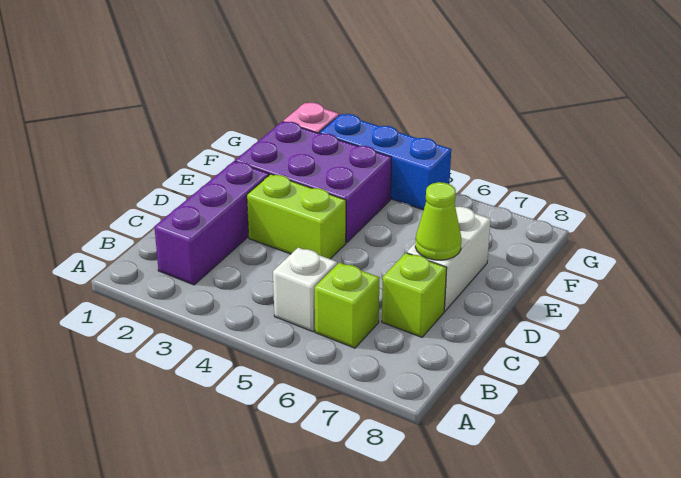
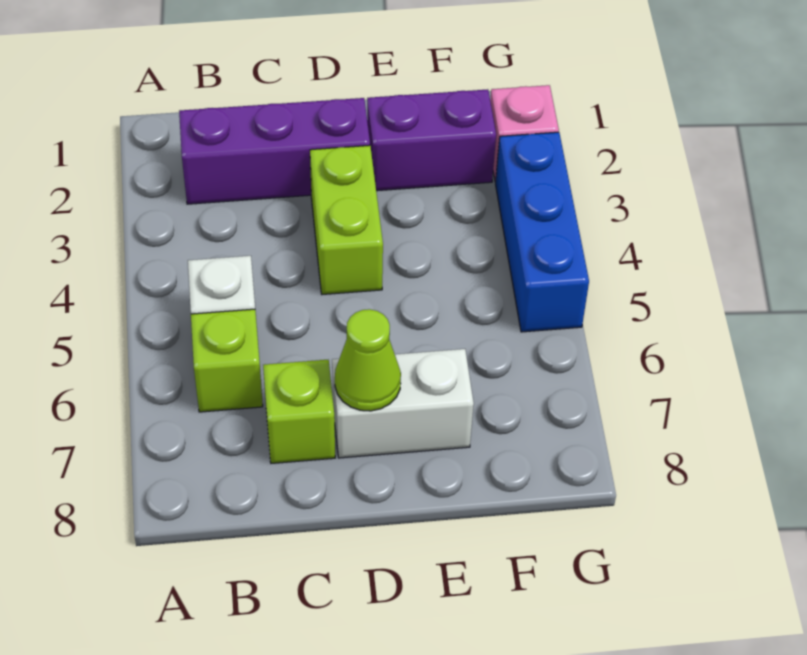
purple brick E2:F4 level 1 -> purple brick E2:F2 level 1

